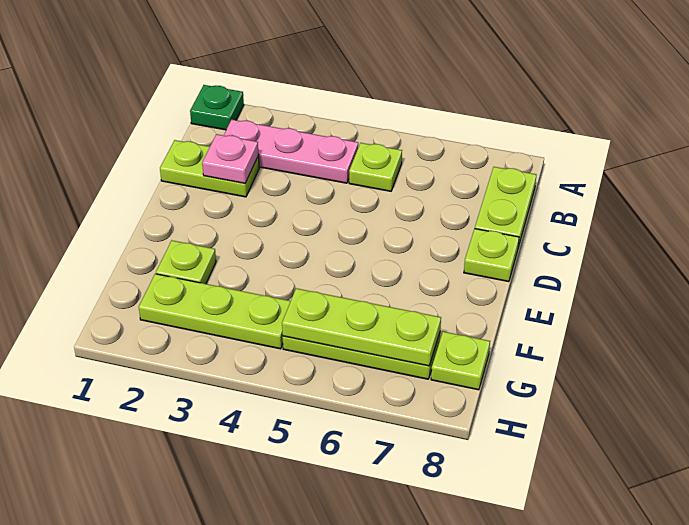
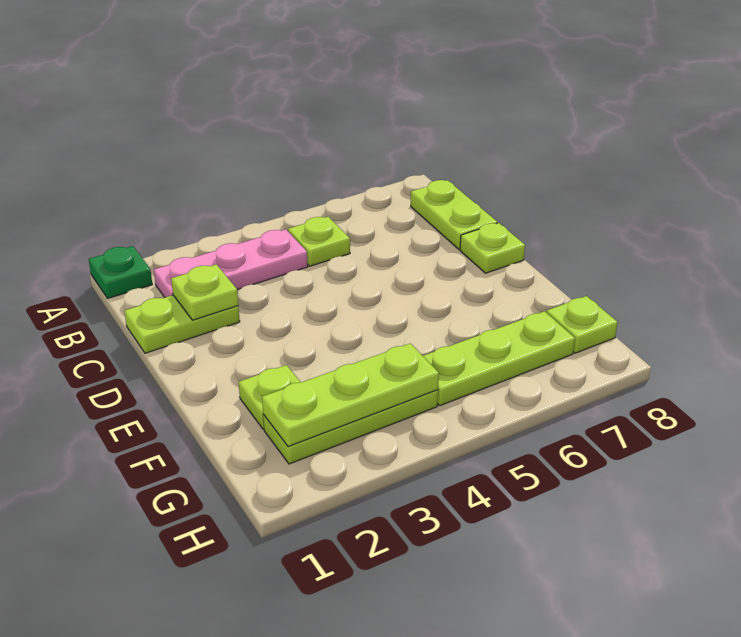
pink plate C2 level 2 -> lime plate C2 level 2
lime plate G5:G7 level 2 -> lime plate G2:G4 level 2

